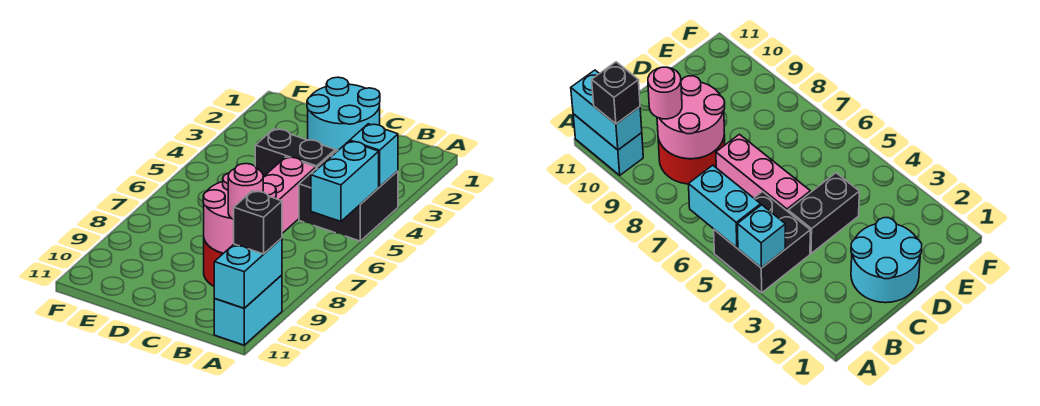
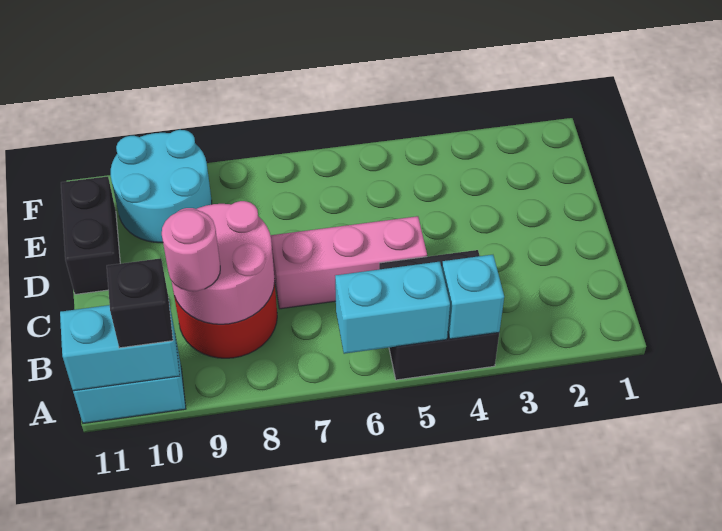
cyan round brick C1:D2 level 1 -> cyan round brick E9:F10 level 1
black brick C4:D4 level 1 -> black brick D11:E11 level 1

